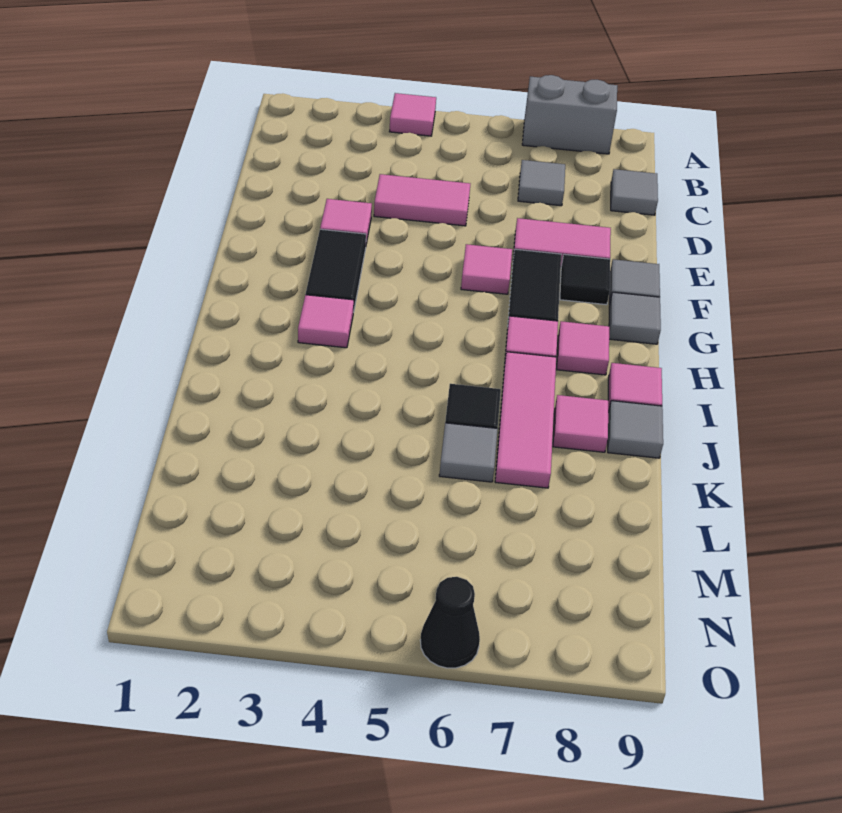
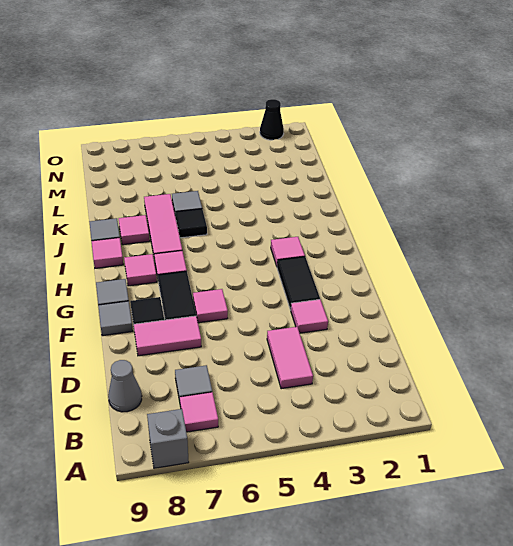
pink tile A4 level 1 -> pink tile B7 level 1
grey brick A7:A8 level 1 -> grey brick A8 level 1
grey tile C9 level 1 -> grey cone C9 level 1
pink tile D4:D5 level 1 -> pink tile C4:D4 level 1
black cone O6 level 1 -> black cone O2 level 1

